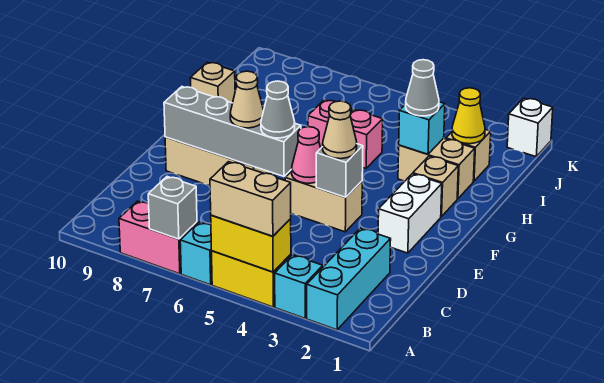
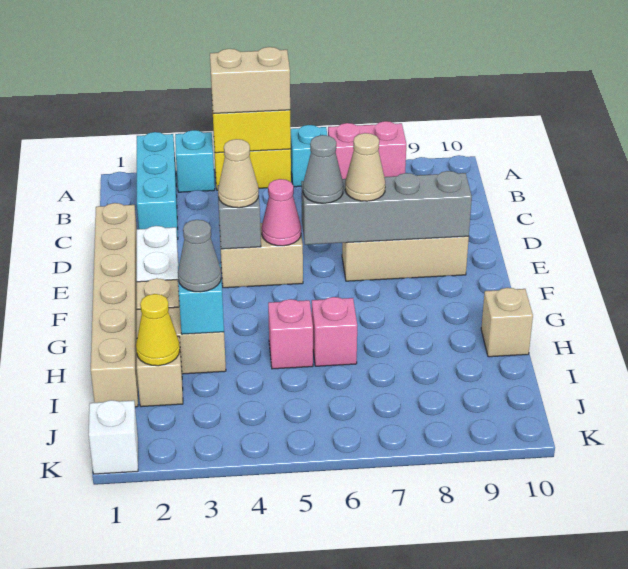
grey brick A7 level 2 -> none
none -> tan brick D1:I1 level 1

